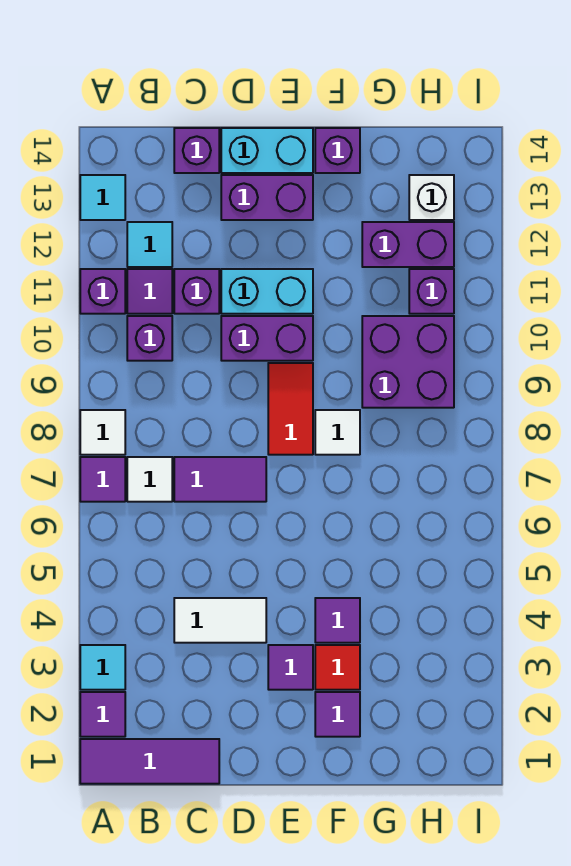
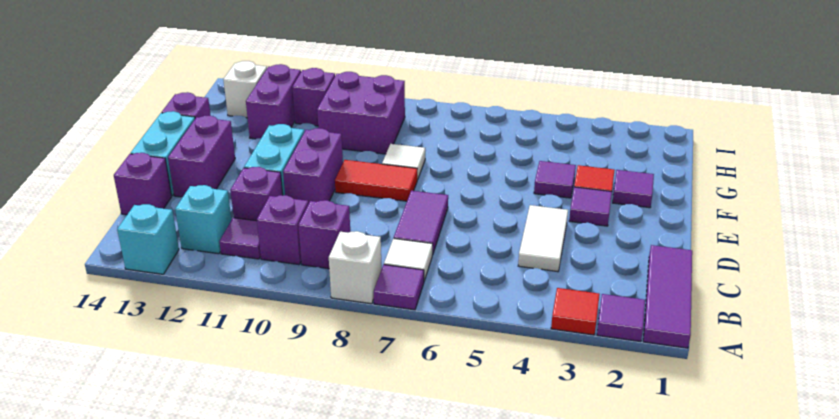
cyan tile A3 level 1 -> red tile A3 level 1
white tile A8 level 1 -> white brick A8 level 1
purple brick A11 level 1 -> purple brick B9 level 1
cyan tile A13 level 1 -> cyan brick A13 level 1
cyan tile B12 level 1 -> cyan brick B12 level 1

